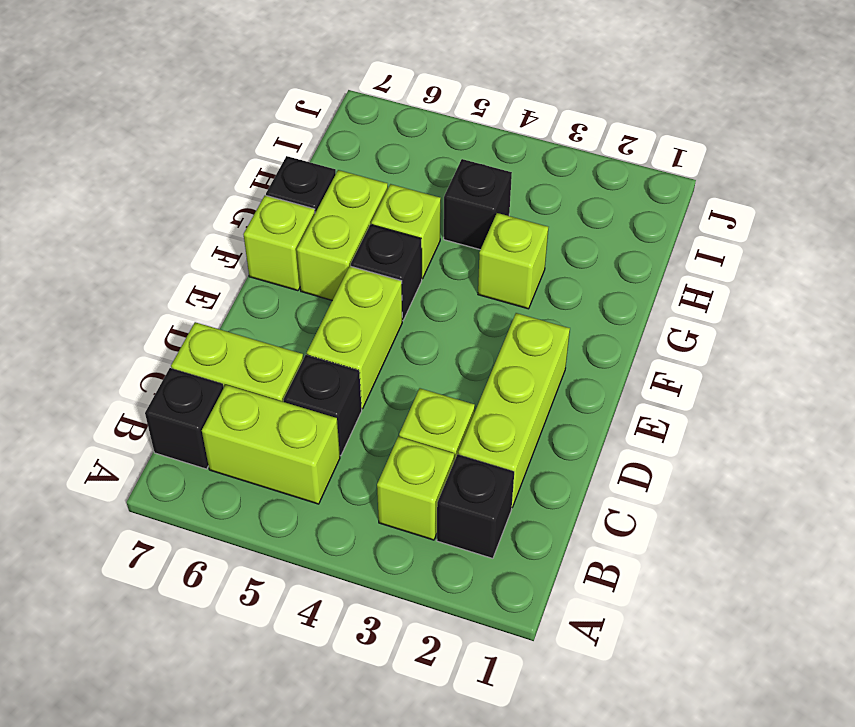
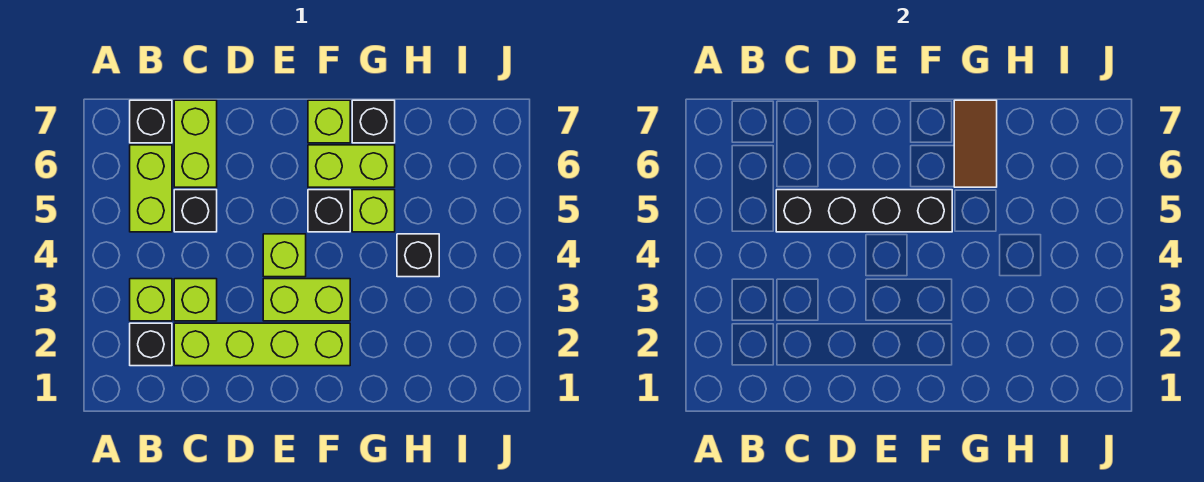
lime brick C2:E2 level 1 -> lime brick C2:F2 level 1
none -> black brick C5:F5 level 2
lime brick D5:E5 level 1 -> lime brick E3:F3 level 1
lime brick G3 level 1 -> lime brick E4 level 1
none -> brown tile G6:G7 level 2

